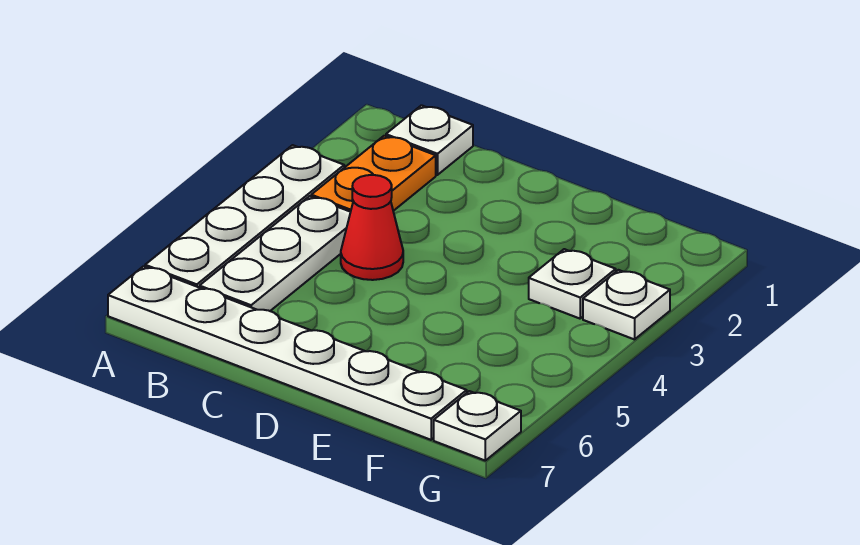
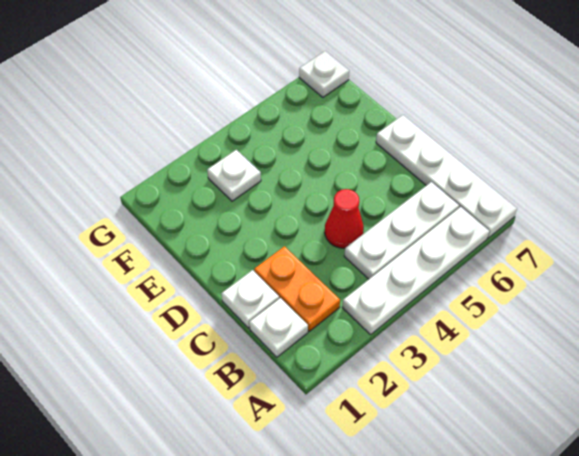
white plate A7:F7 level 1 -> white plate A7:D7 level 1
orange plate B2:B3 level 1 -> orange plate B2:C2 level 1
white plate G3 level 1 -> white plate C1 level 1

